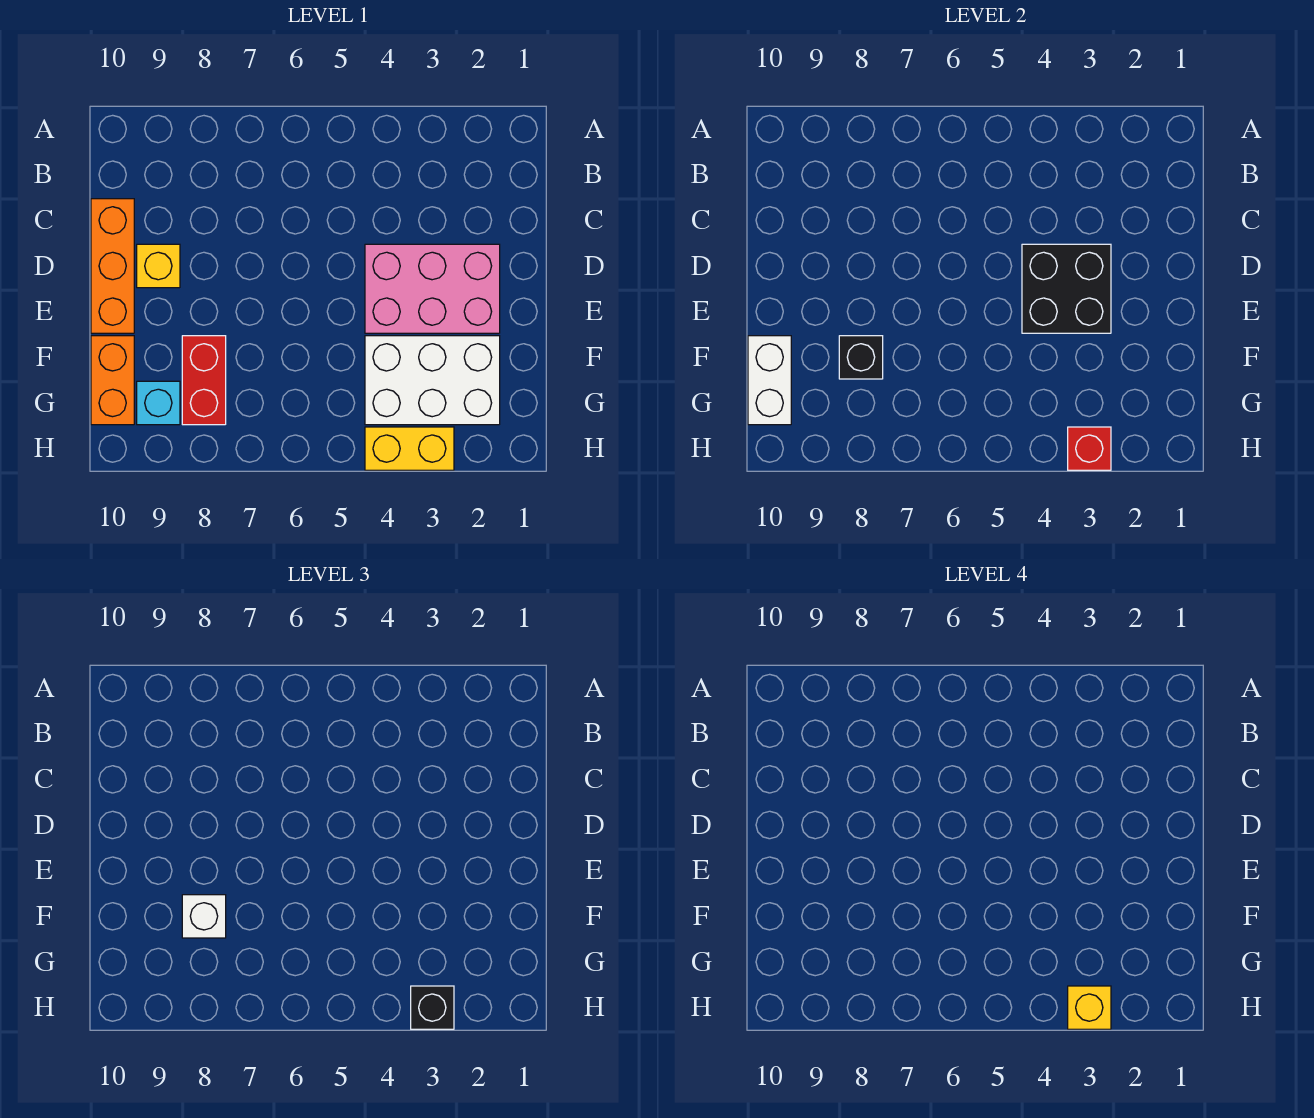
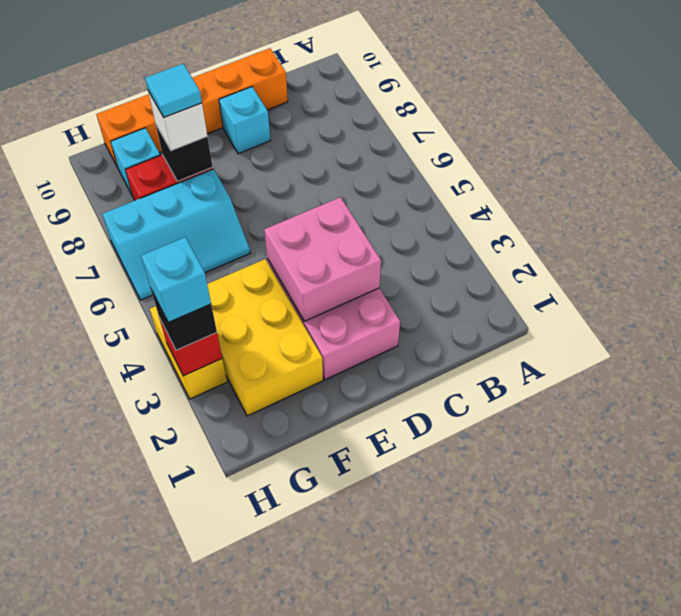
black brick D3:E4 level 2 -> pink brick D3:E4 level 2
yellow brick D9 level 1 -> cyan brick D9 level 1
white brick F2:G4 level 1 -> yellow brick F2:G4 level 1
none -> cyan slope F6:H7 level 1 top 7
none -> cyan tile F8 level 4
white brick F10:G10 level 2 -> none
yellow brick H3 level 4 -> cyan brick H3 level 4

